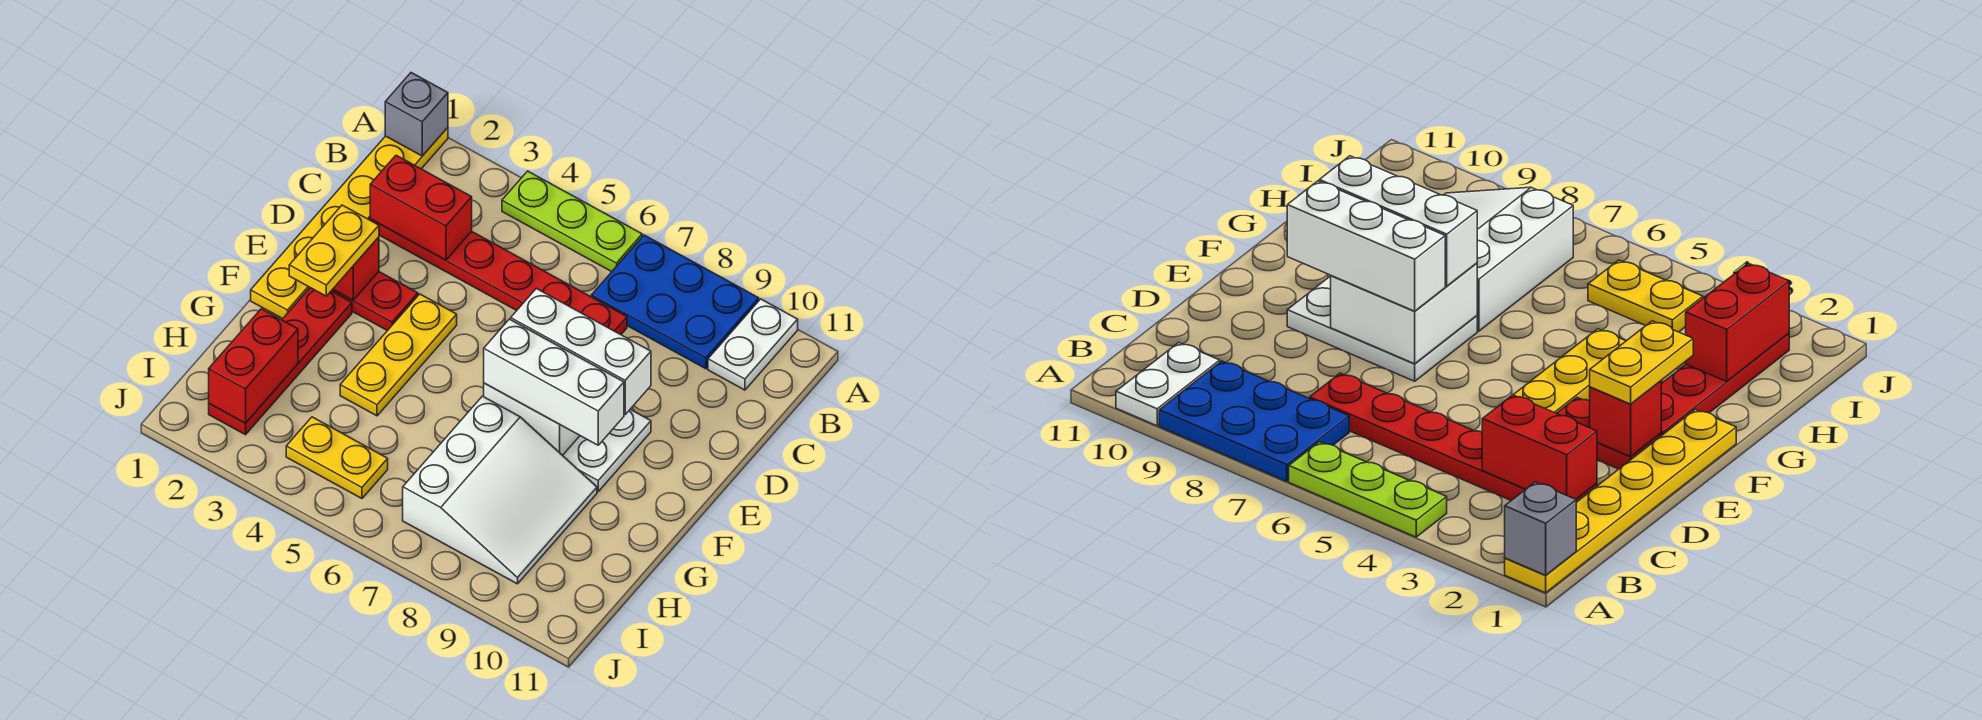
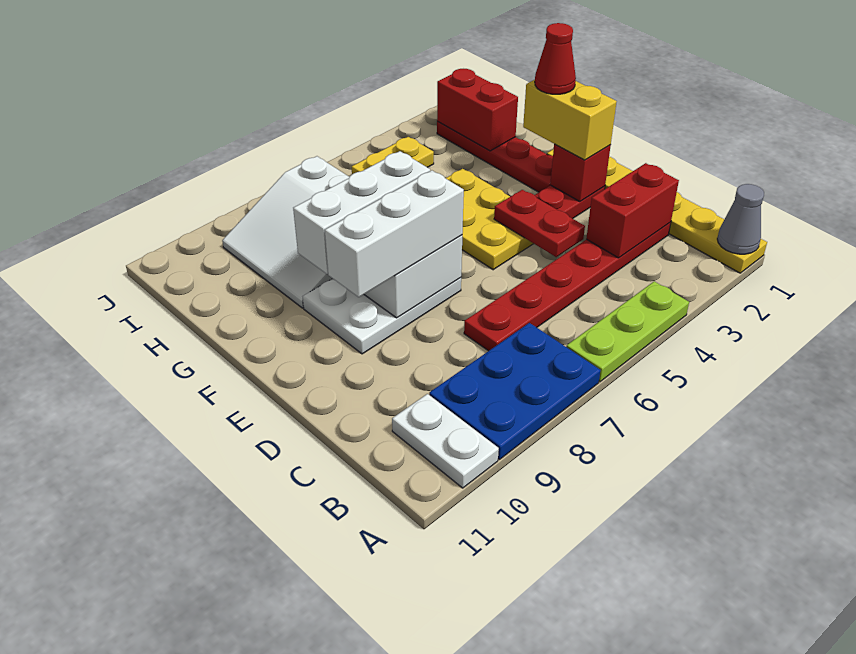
grey brick A1 level 2 -> grey cone A1 level 2
none -> red plate D4:E4 level 2
yellow plate E2:F2 level 3 -> yellow brick E2:F2 level 3
yellow plate E4:G4 level 1 -> yellow plate E4:G5 level 1
none -> red cone F2 level 4

